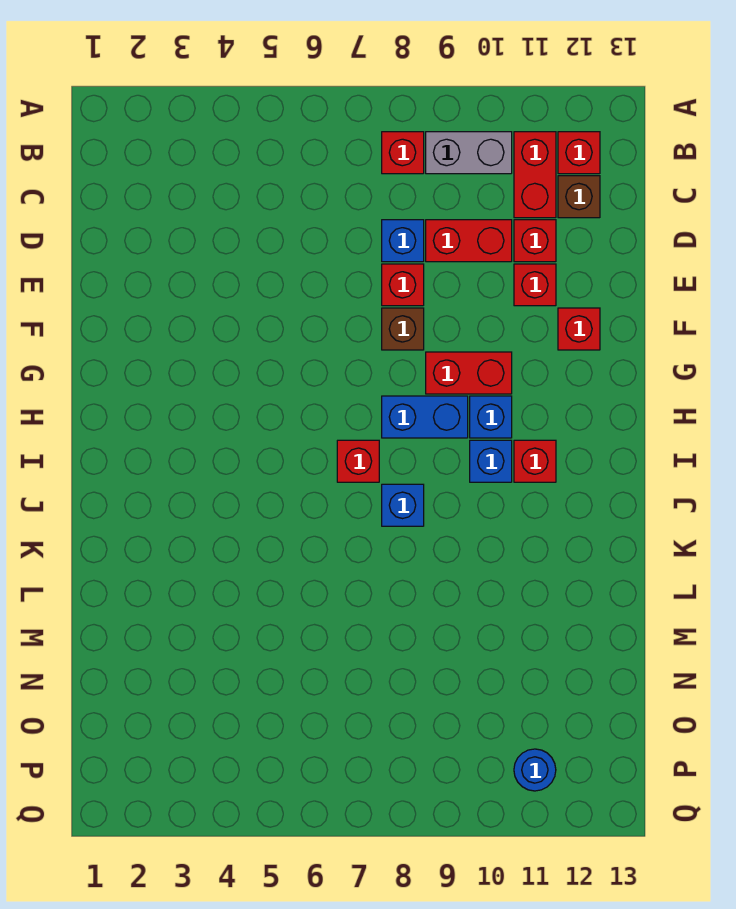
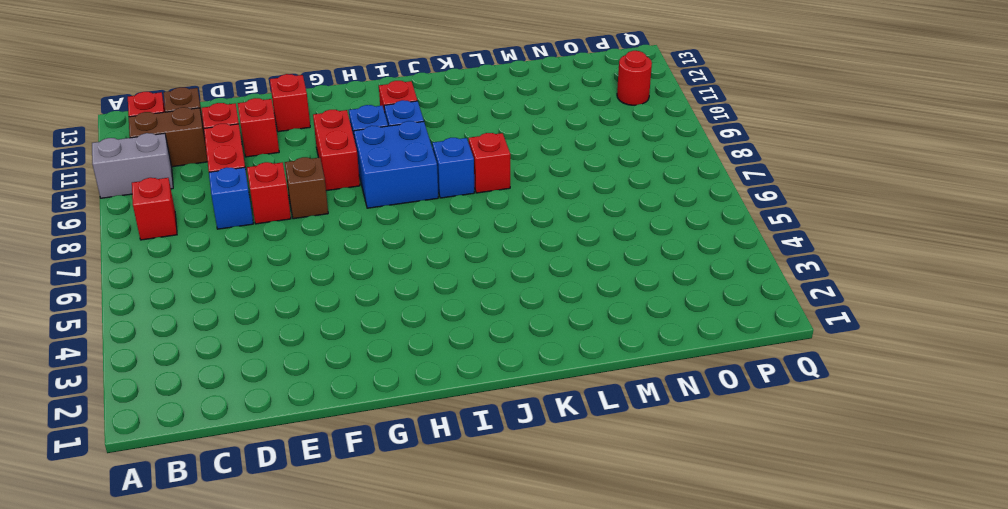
grey brick B9:B10 level 1 -> grey brick A10:B10 level 1
red brick B11:C11 level 1 -> brown brick B11:C11 level 1
blue brick H8:H9 level 1 -> blue brick H8:I9 level 1
red brick I7 level 1 -> red brick K8 level 1
blue round brick P11 level 1 -> red round brick P11 level 1

